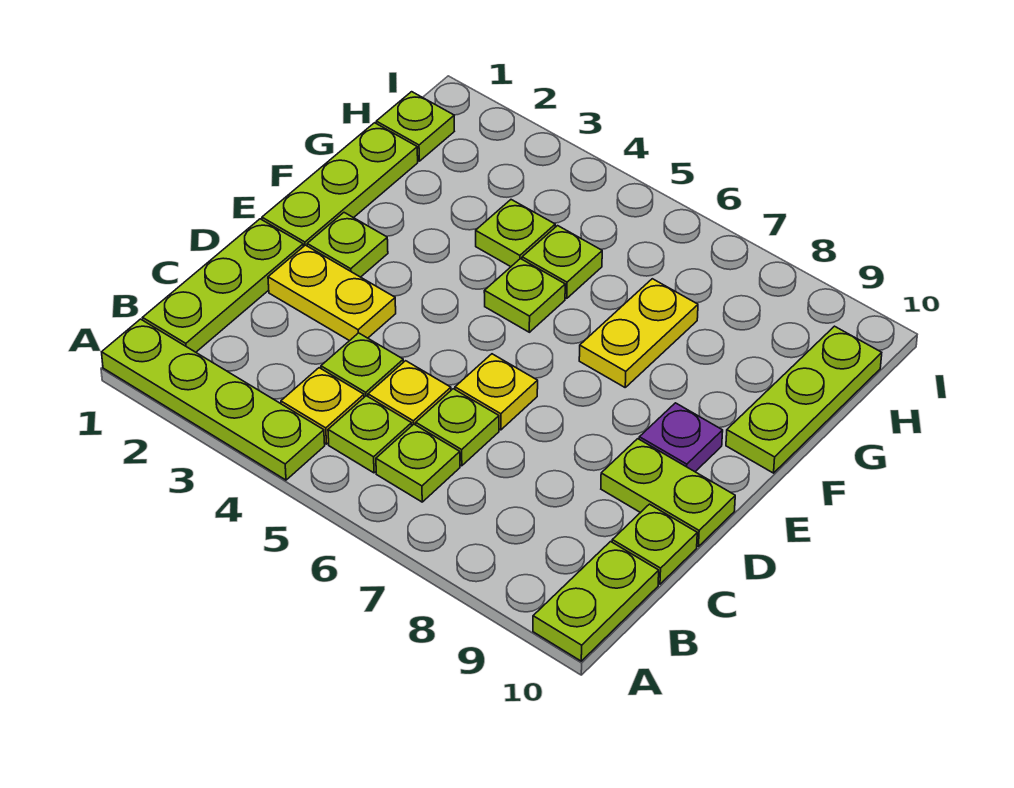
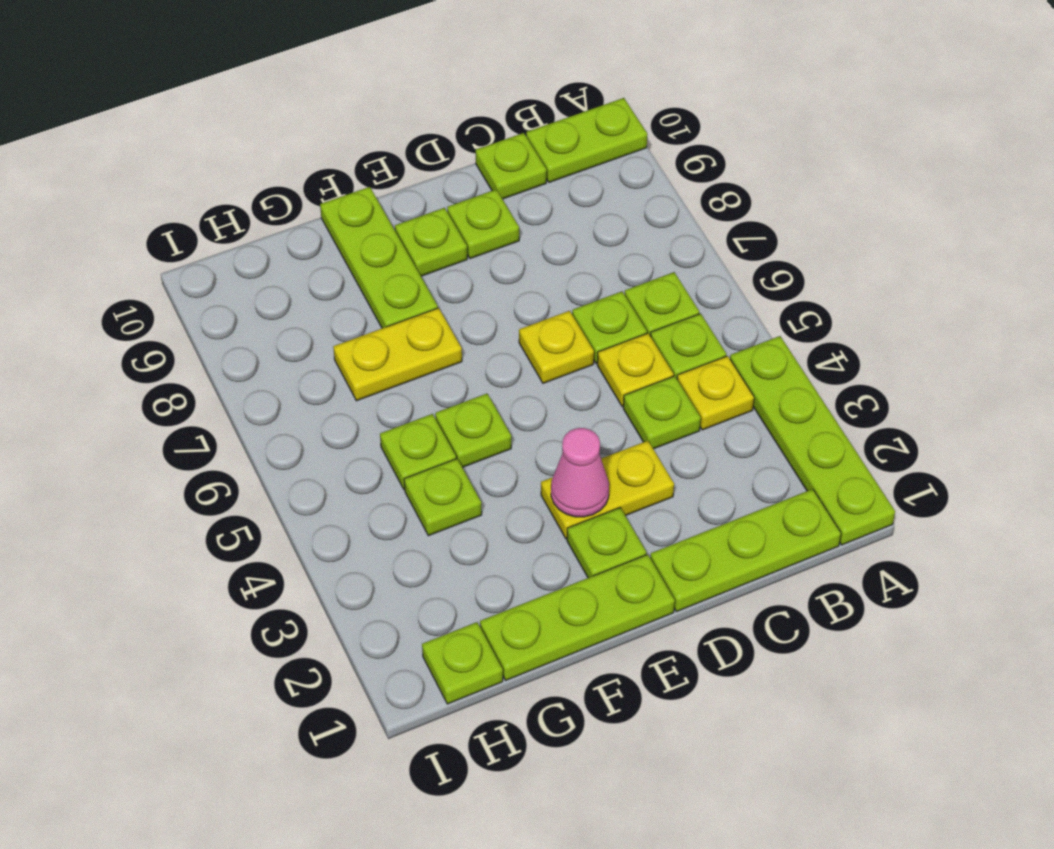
yellow plate D2:D3 level 1 -> yellow plate D3:E3 level 1
lime plate D9:D10 level 1 -> lime plate D9 level 1
none -> pink cone E3 level 2
purple plate E9 level 1 -> lime plate E9 level 1
lime plate F10:H10 level 1 -> lime plate F8:F10 level 1

